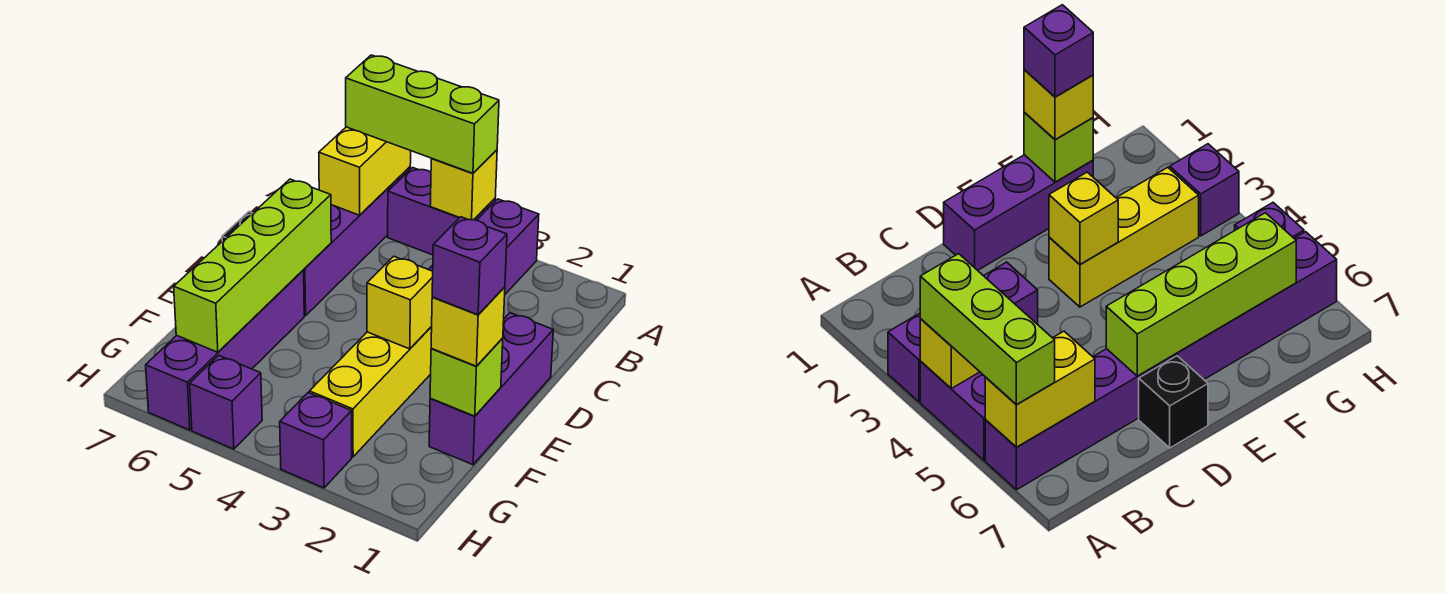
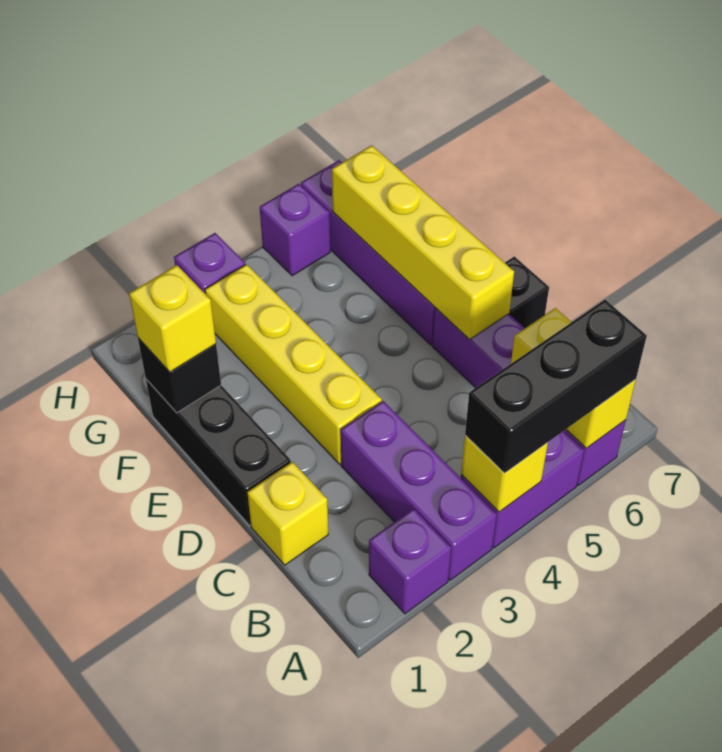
lime brick A4:A6 level 3 -> black brick A4:A6 level 3
purple brick D1:F1 level 1 -> black brick D1:F1 level 1
lime brick D6:G6 level 2 -> yellow brick D6:G6 level 2
yellow brick E3:G3 level 1 -> yellow brick D3:G3 level 1
yellow brick E3 level 2 -> yellow brick C1 level 1
lime brick F1 level 2 -> black brick F1 level 2
purple brick F1 level 4 -> purple brick A2 level 1

